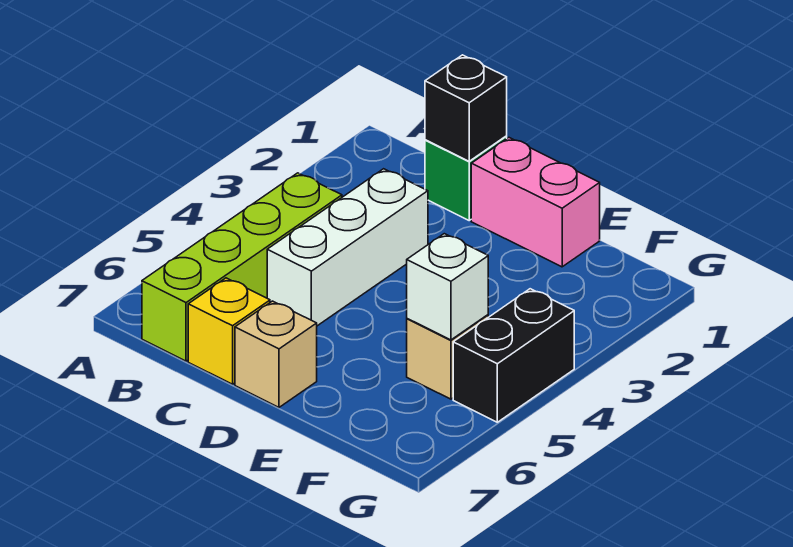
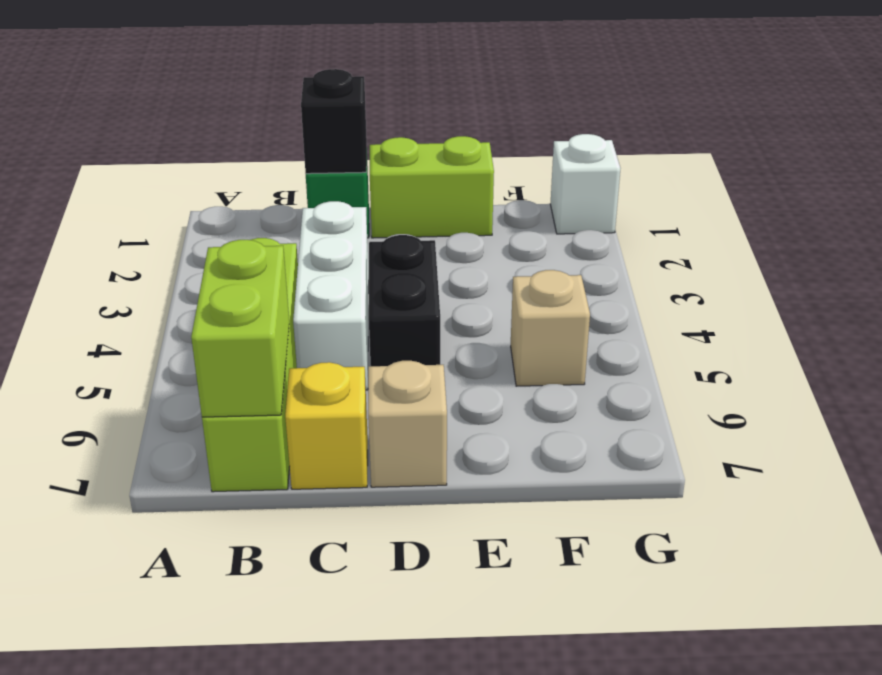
none -> lime brick B6:B7 level 2
pink brick D1:E1 level 1 -> lime brick D1:E1 level 1
white brick F5 level 2 -> white brick G1 level 1
black brick G4:G5 level 1 -> black brick D4:D5 level 1

